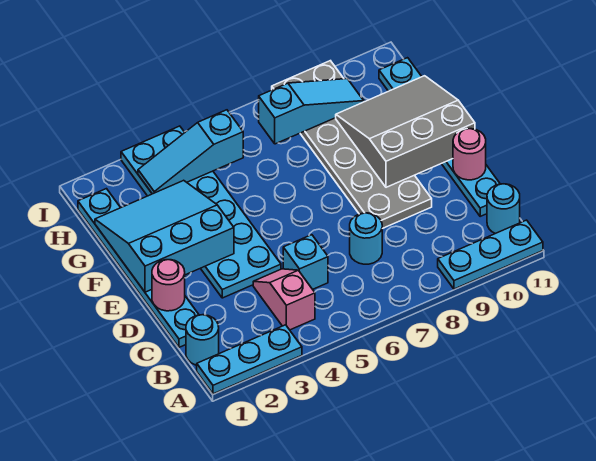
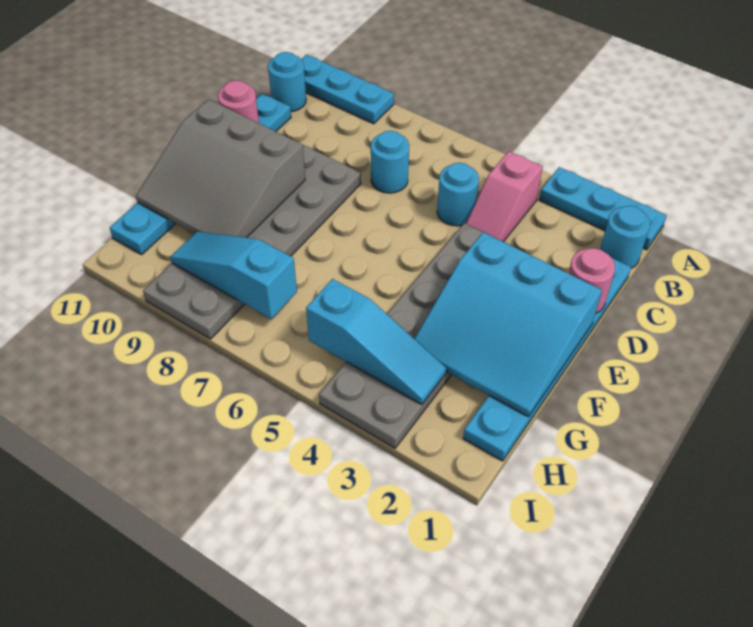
cyan brick C5 level 1 -> cyan round brick C5 level 1
cyan plate D3:I4 level 1 -> grey plate D3:I4 level 1

